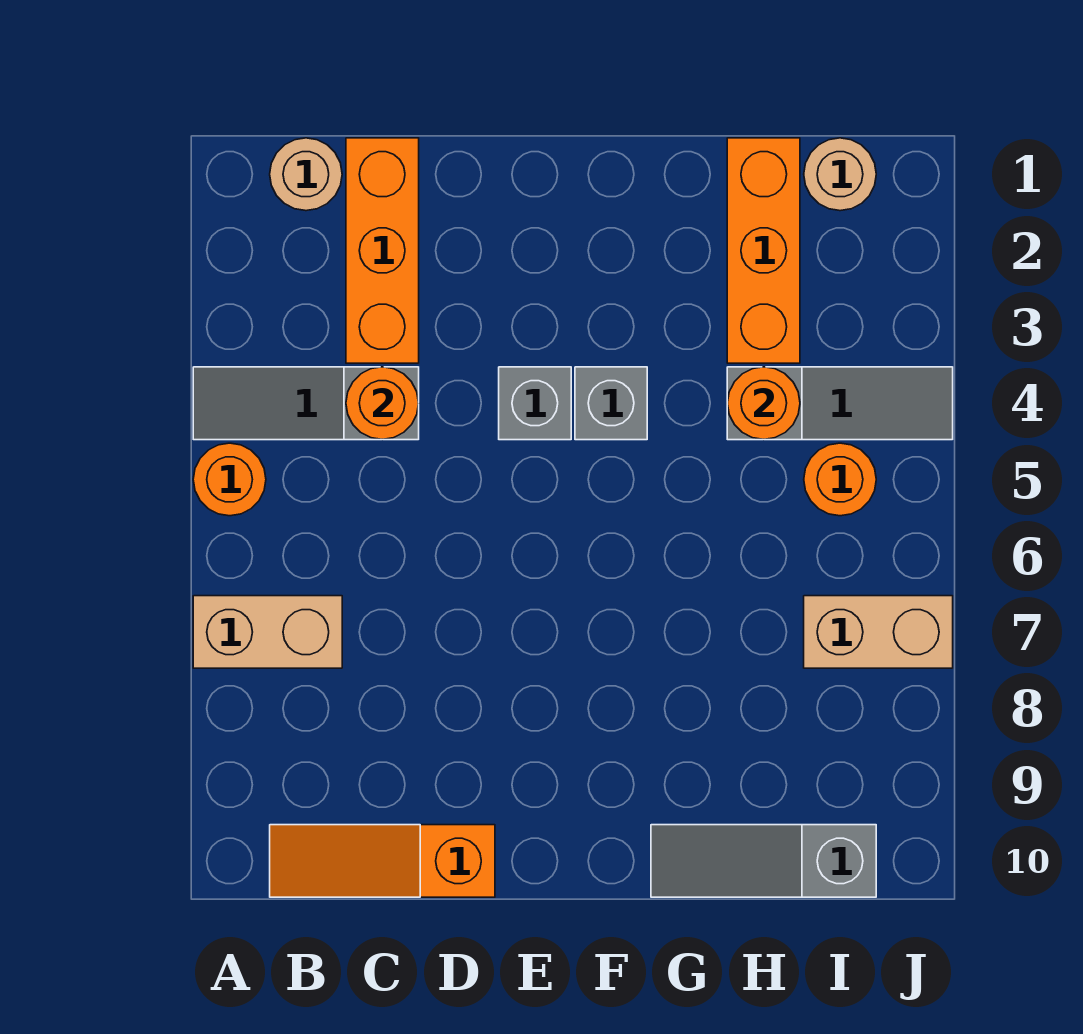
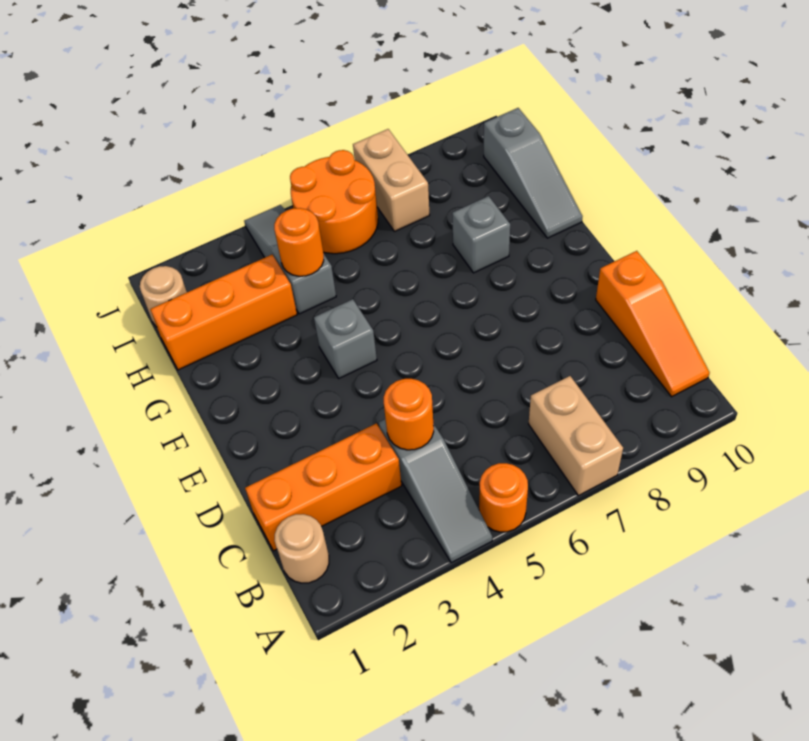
grey brick E4 level 1 -> grey brick G8 level 1
orange round brick I5 level 1 -> orange round brick I5:J6 level 1

